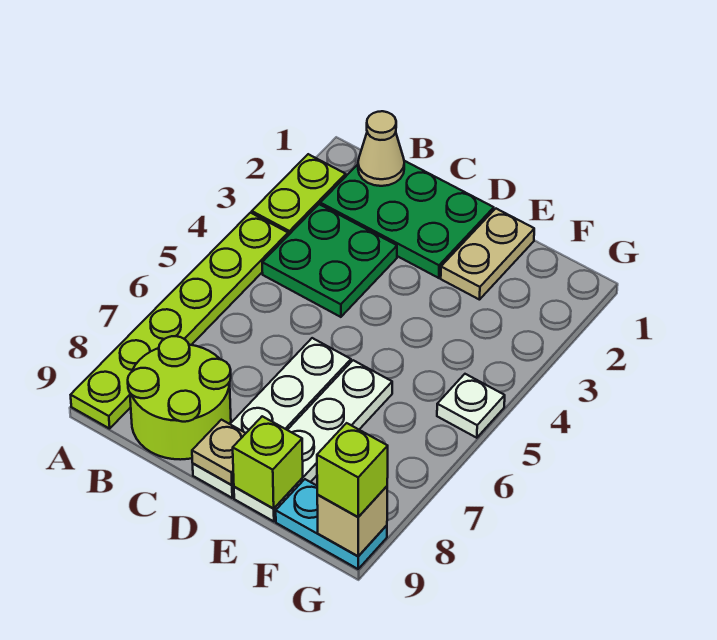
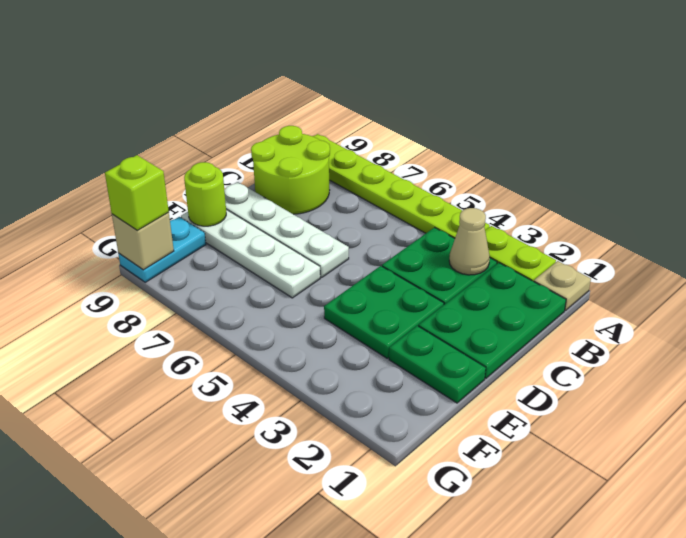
tan cone B1 level 2 -> tan cone B3 level 2
none -> green plate D3:E4 level 1
tan plate D9 level 2 -> tan plate A1 level 1
tan plate E1:E2 level 1 -> green plate E1:E2 level 1
lime brick E9 level 2 -> lime round brick E9 level 2
white plate G5 level 1 -> none

